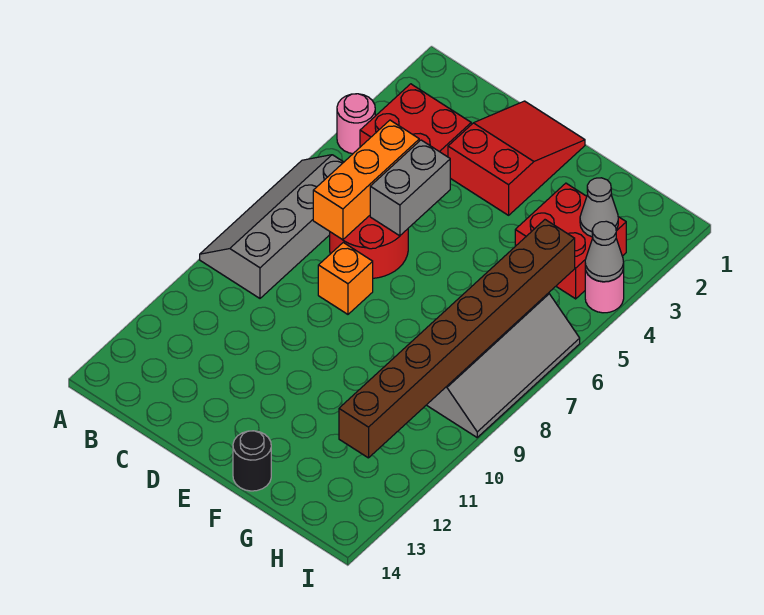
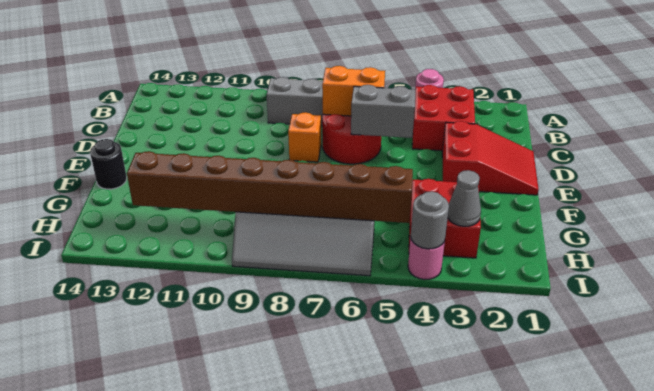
orange brick C5:C7 level 2 -> orange brick C6:C7 level 2
grey cone I4 level 2 -> grey round brick I4 level 2

